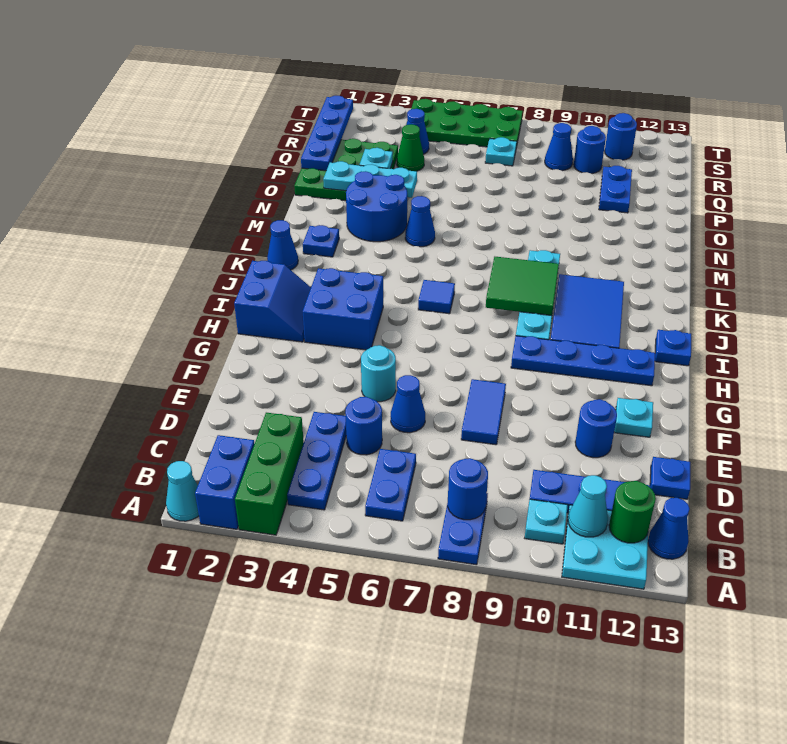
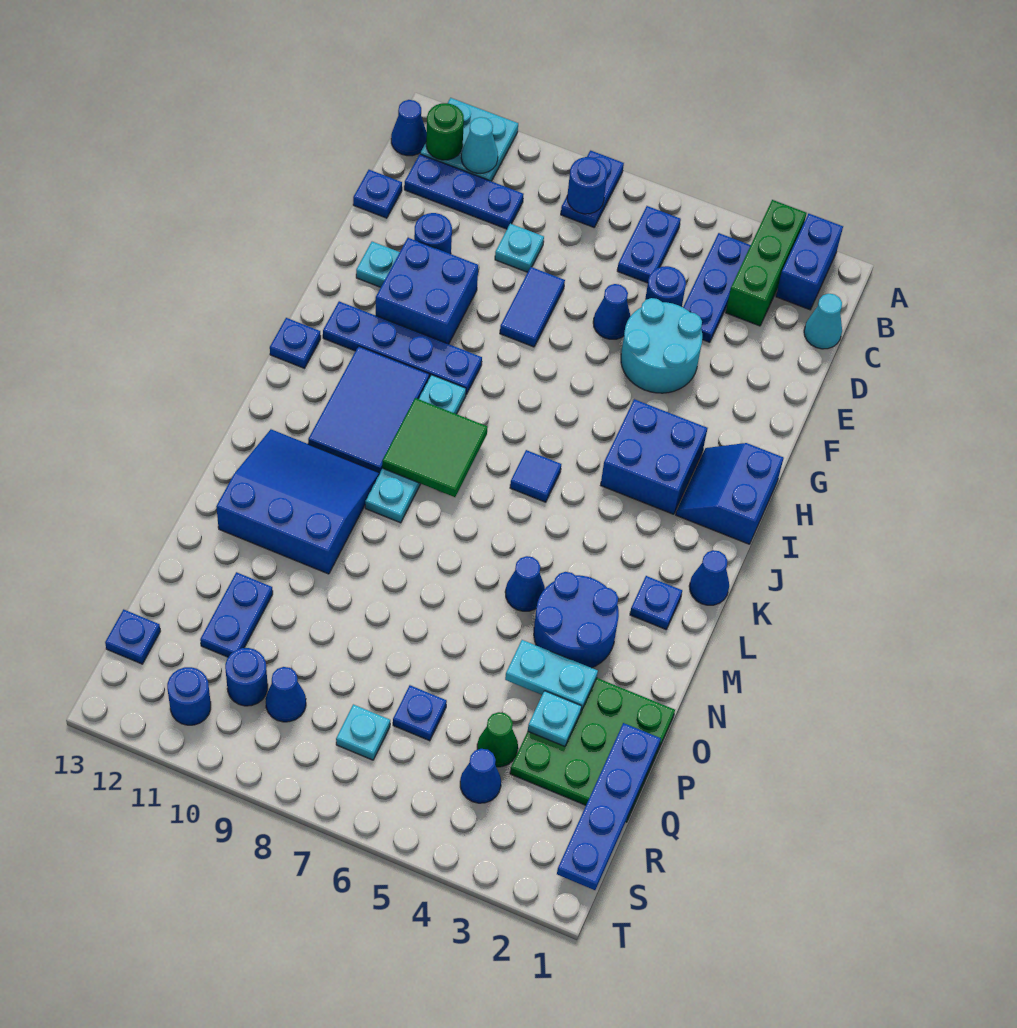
cyan cone A1 level 1 -> cyan cone C1 level 1
cyan plate B10 level 1 -> cyan plate D9 level 1
cyan round brick F5 level 1 -> cyan round brick E4:F5 level 1
none -> blue brick F10:G11 level 1
none -> blue slope L10:N12 level 1 top N
cyan plate O2:O4 level 2 -> cyan plate O3:O4 level 2
none -> blue plate Q6 level 1
none -> blue plate R13 level 1
green plate S4:T7 level 1 -> none

